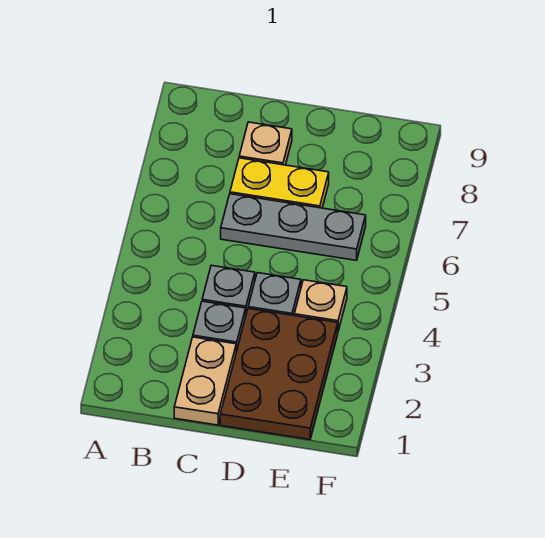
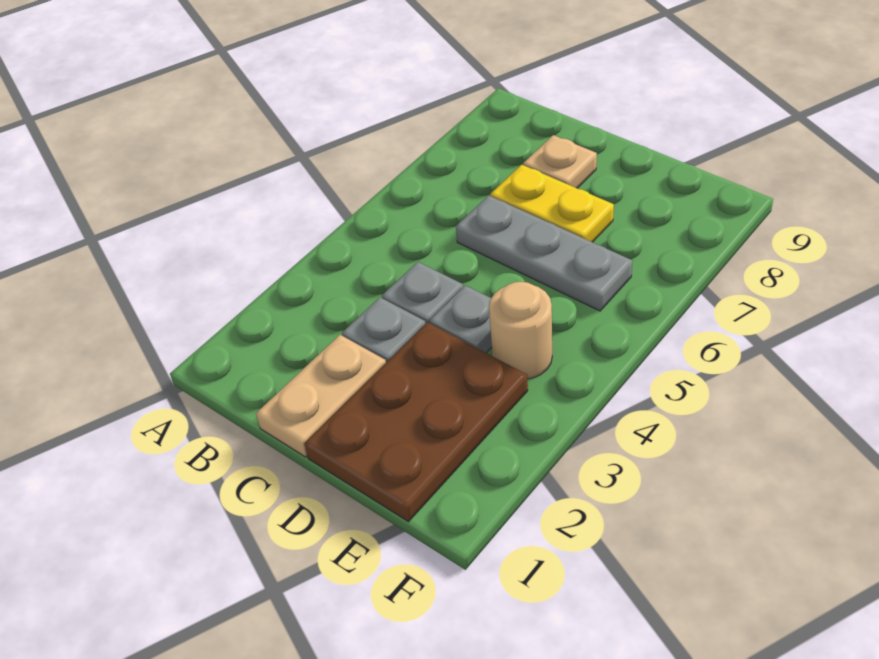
tan plate E4 level 1 -> tan round brick E4 level 1

